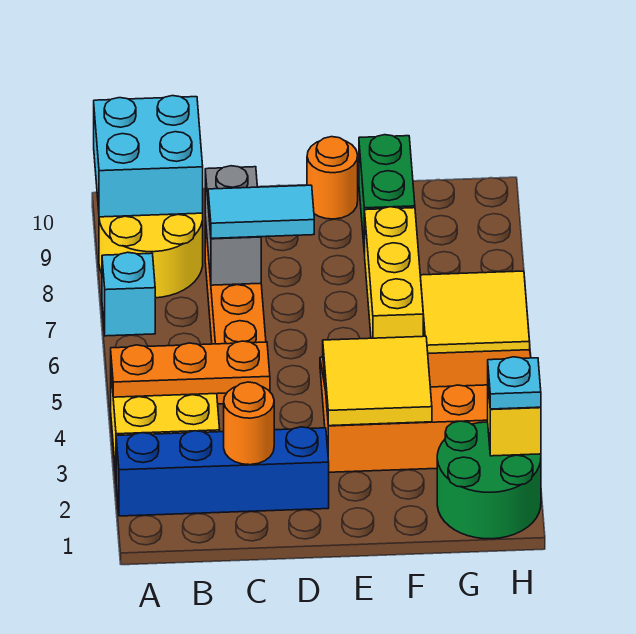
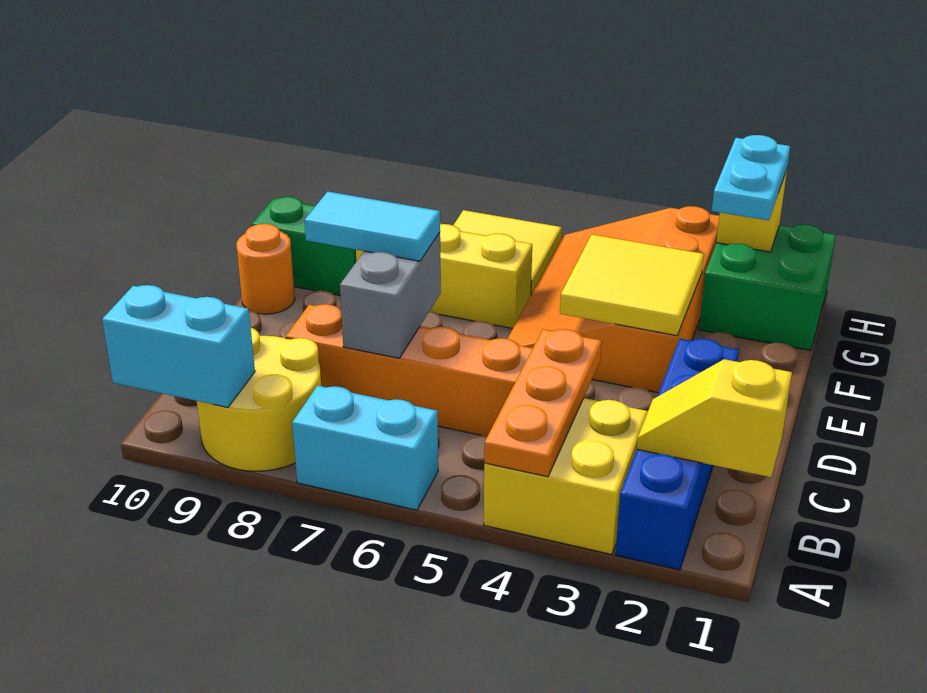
cyan brick A7 level 1 -> cyan brick A6:A7 level 1
cyan brick A9:B10 level 2 -> cyan brick A9:A10 level 2
none -> yellow slope B1:B2 level 2 top 1
orange round brick C2 level 2 -> none
grey brick C7:C8 level 2 -> grey brick C7:D7 level 2
cyan tile C7:D7 level 3 -> cyan tile D7:D8 level 3
green round brick G1:H2 level 1 -> green brick G1:H2 level 1
cyan plate H2 level 3 -> cyan plate G2:H2 level 3

